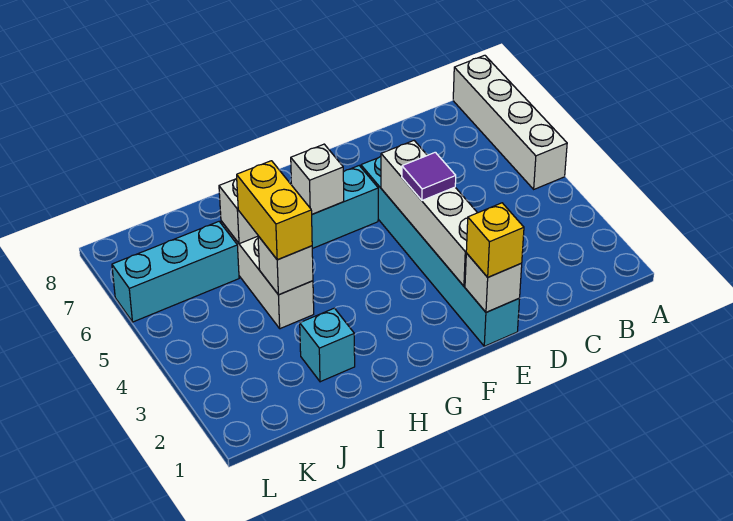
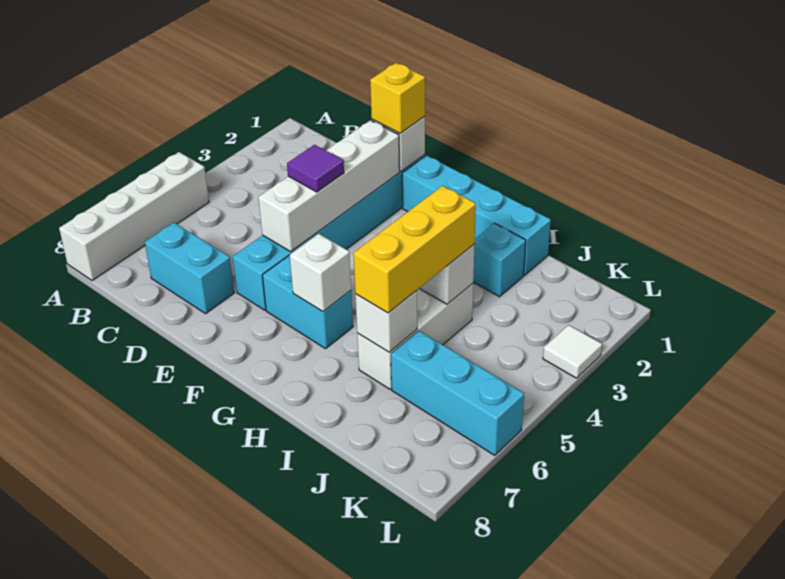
none -> cyan brick C7:D7 level 1
none -> cyan brick F1:I1 level 1
yellow brick I4:I5 level 3 -> yellow brick I4:I6 level 3
none -> white tile L3 level 1

